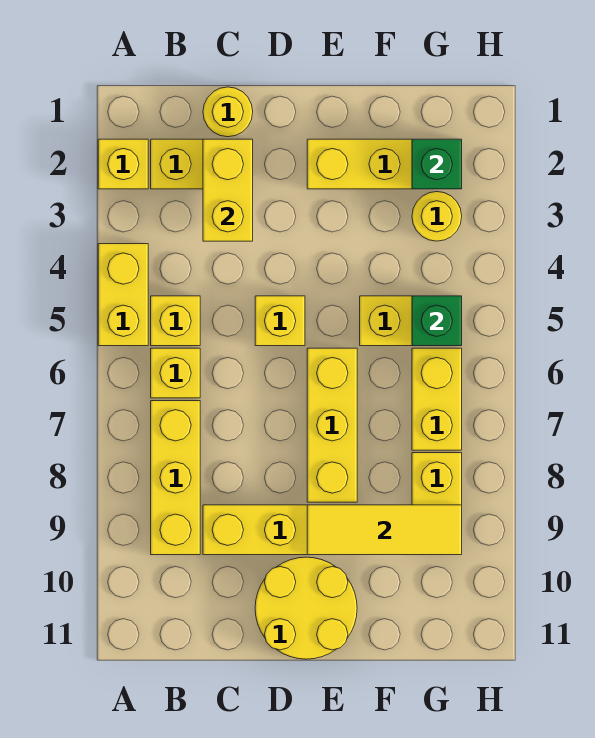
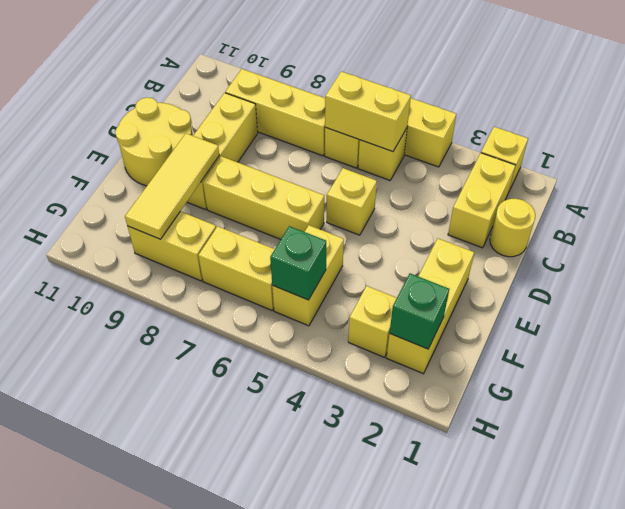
yellow brick C2:C3 level 2 -> yellow brick B5:B6 level 2
yellow round brick G3 level 1 -> yellow brick G3 level 1

